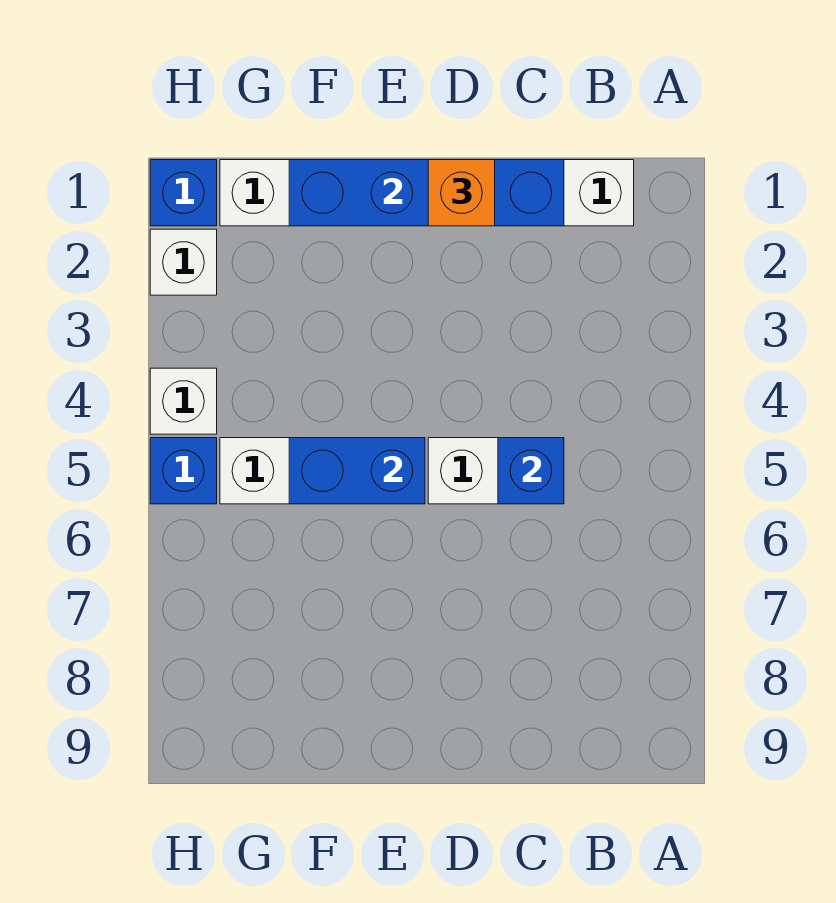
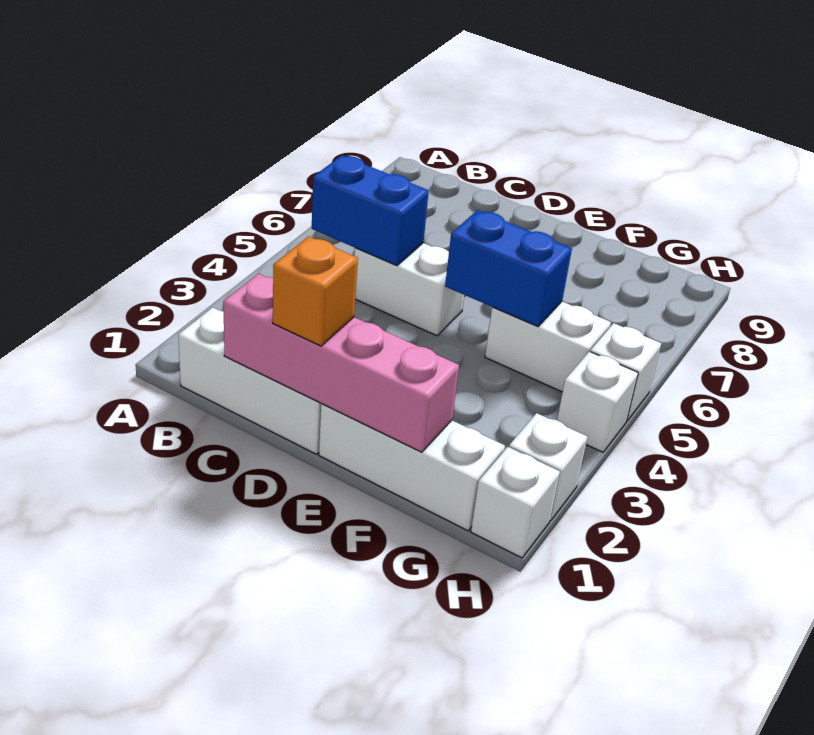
blue brick C1:F1 level 2 -> pink brick C1:F1 level 2
blue brick C5 level 2 -> blue brick B5:C5 level 2
blue brick H1 level 1 -> white brick H1 level 1
blue brick H5 level 1 -> white brick H5 level 1

